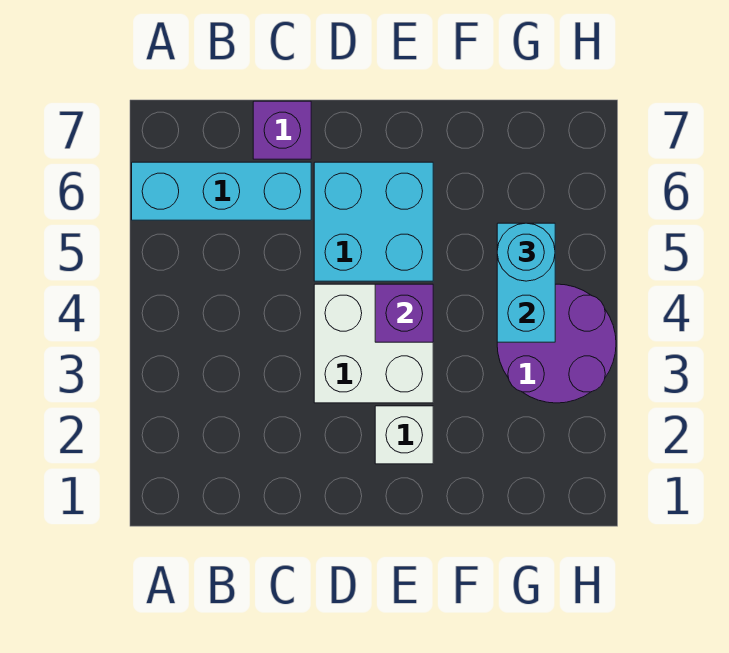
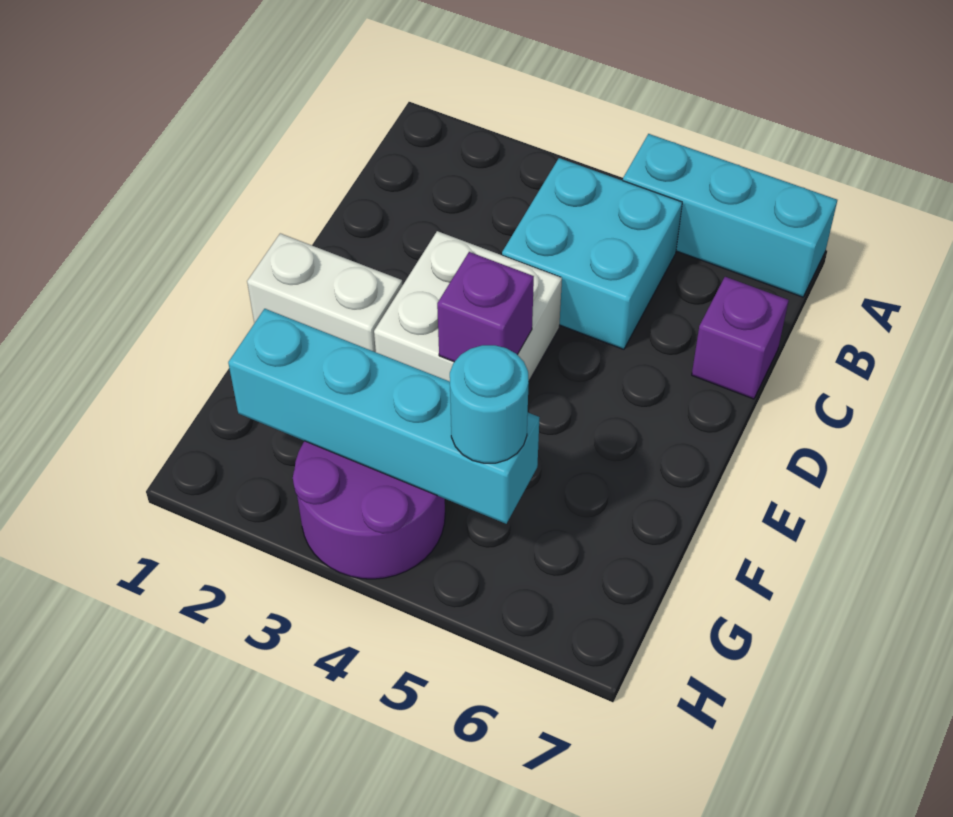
cyan brick A6:C6 level 1 -> cyan brick A5:A7 level 1
cyan brick D5:E6 level 1 -> cyan brick B4:C5 level 1
white brick E2 level 1 -> white brick E1:E2 level 1
cyan brick G4:G5 level 2 -> cyan brick G2:G5 level 2

